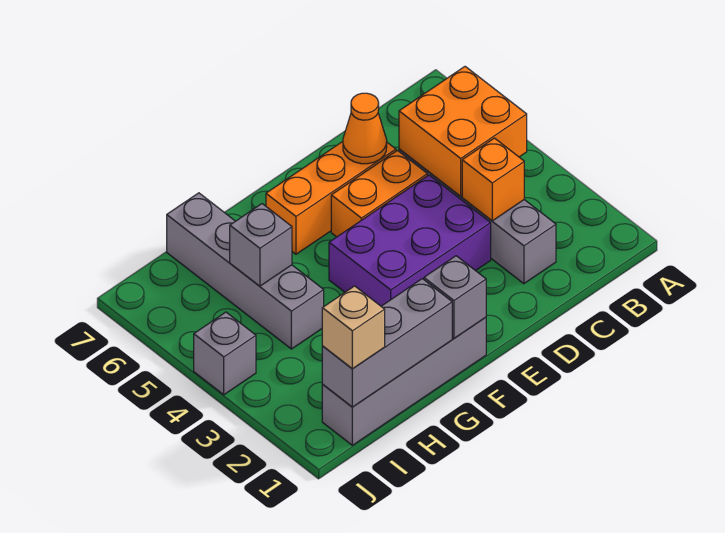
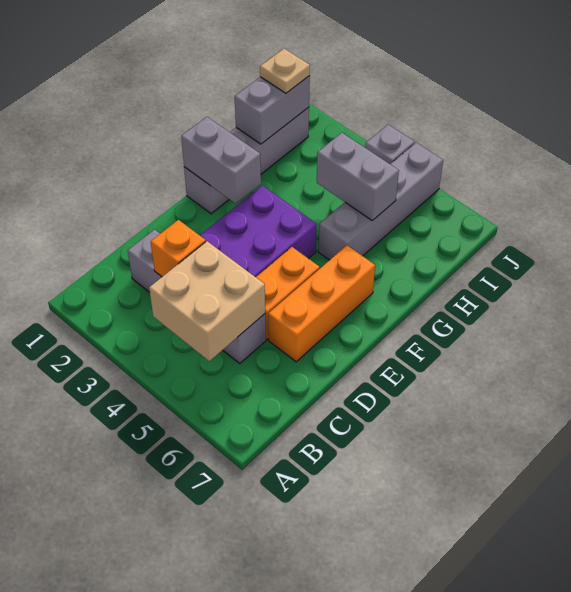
orange brick B4:C5 level 2 -> tan brick B4:C5 level 2
orange cone D6 level 2 -> none
grey brick F1 level 2 -> grey brick F1:F2 level 2
grey brick G1:I1 level 2 -> grey brick H1:I1 level 2
grey brick H4:H7 level 1 -> grey brick G5:J5 level 1
grey brick H5 level 2 -> grey brick H4:H5 level 2
tan brick I1 level 3 -> tan plate I1 level 3

